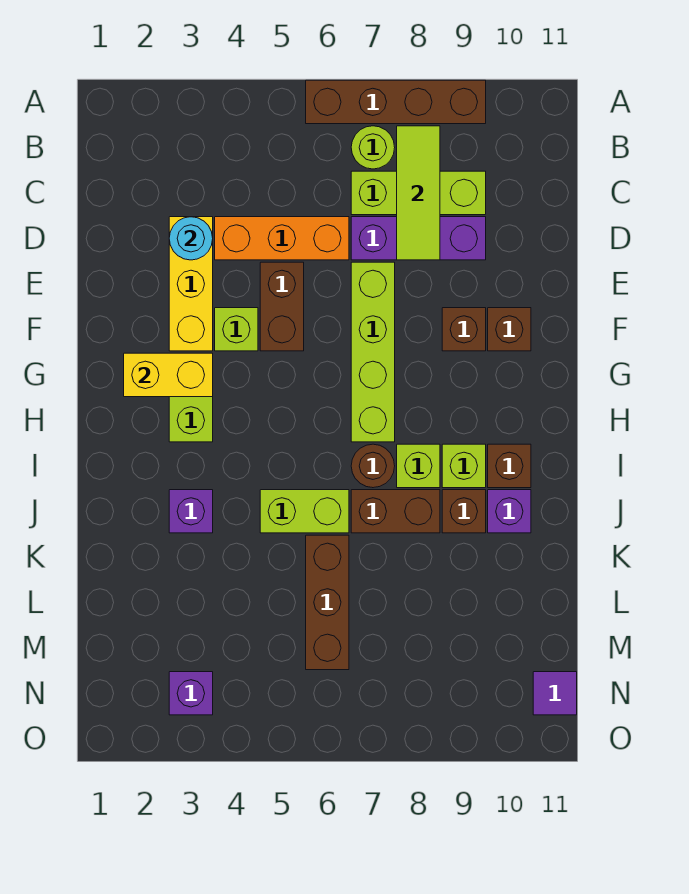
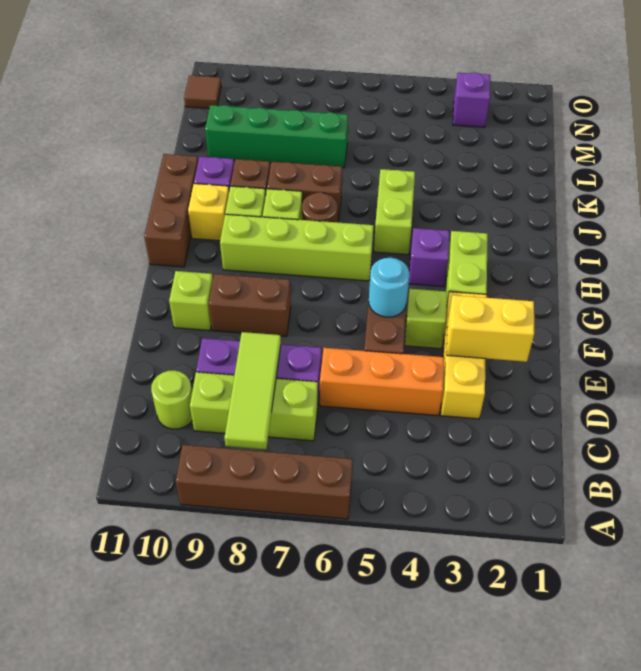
lime round brick B7 level 1 -> lime round brick C10 level 1
cyan round brick D3 level 2 -> cyan round brick F5 level 2
lime brick E7:H7 level 1 -> lime brick H6:H9 level 1
brown brick F9 level 1 -> brown brick F8:F9 level 1
brown brick F10 level 1 -> lime brick F10 level 1
yellow brick G2:G3 level 2 -> yellow brick E2:E3 level 2
brown brick I10 level 1 -> yellow brick I10 level 1
purple brick J3 level 1 -> purple brick H4 level 1
lime brick J5:J6 level 1 -> lime brick I5:J5 level 1
brown brick K6:M6 level 1 -> brown brick H11:J11 level 1
none -> green brick L7:L10 level 1
purple tile N11 level 1 -> brown tile N11 level 1

